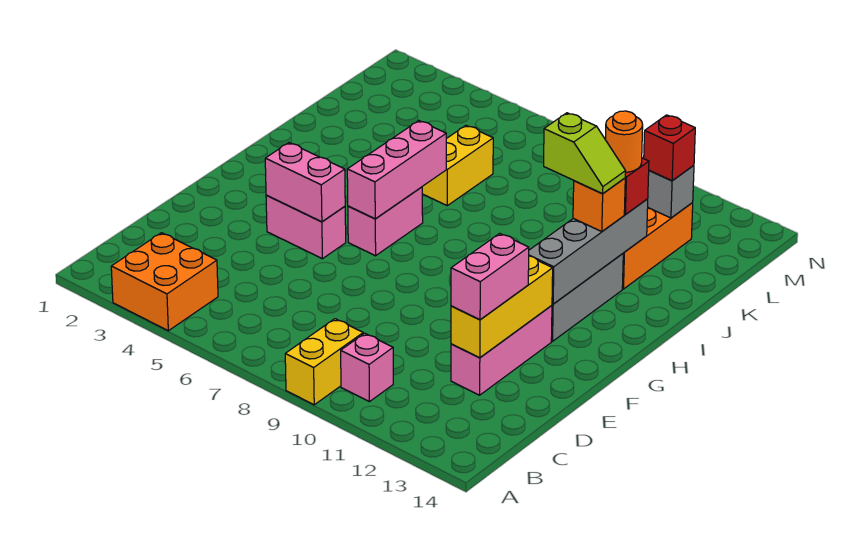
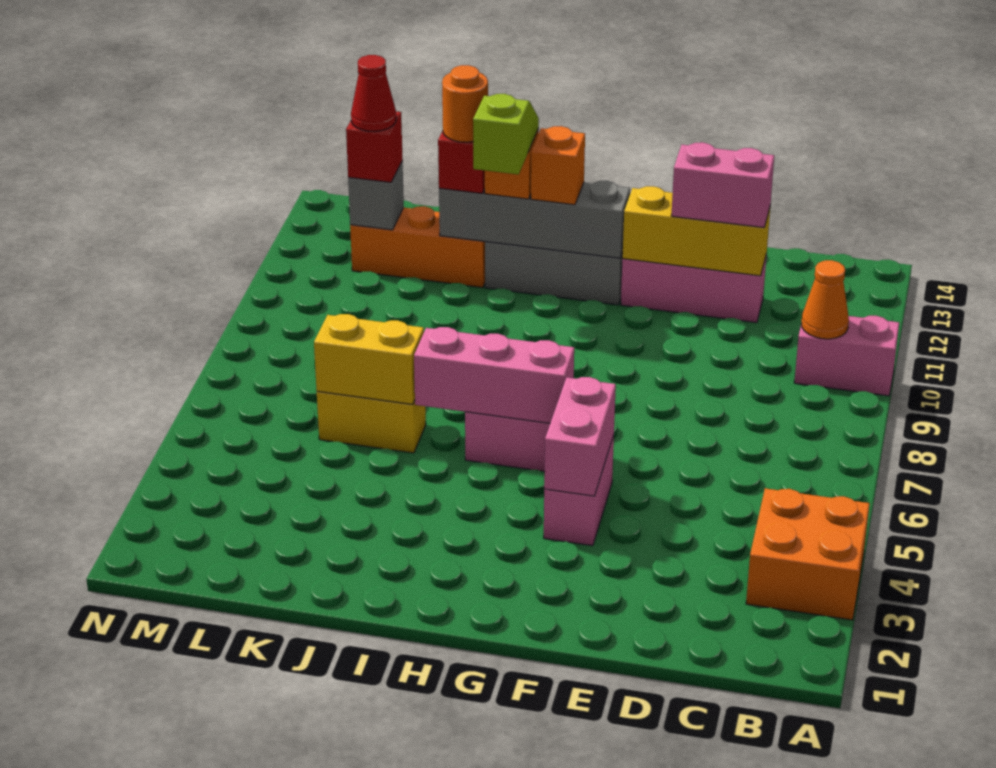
yellow brick A9:B9 level 1 -> yellow brick J6:K6 level 2
pink brick B10 level 1 -> pink brick A10:B10 level 1
none -> orange cone B10 level 2
none -> orange brick H12 level 3
none -> red cone L12 level 4

